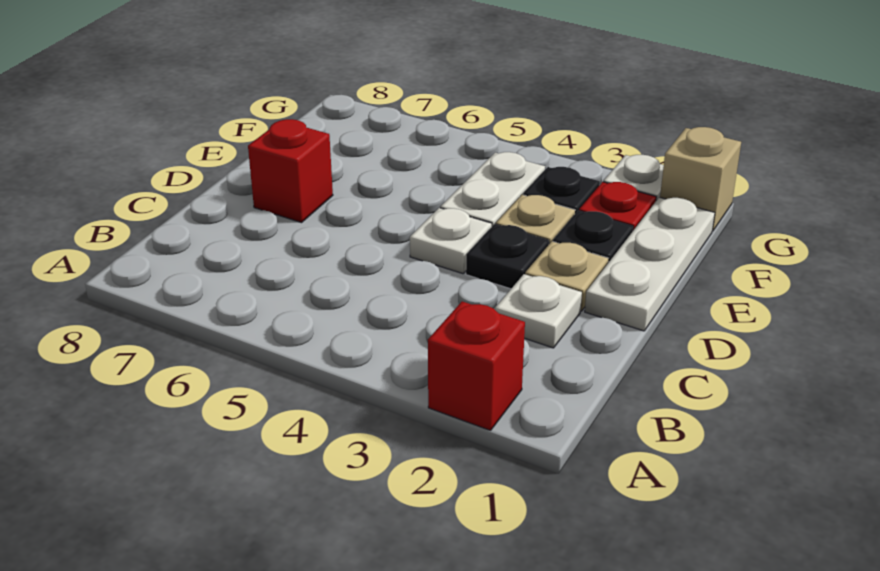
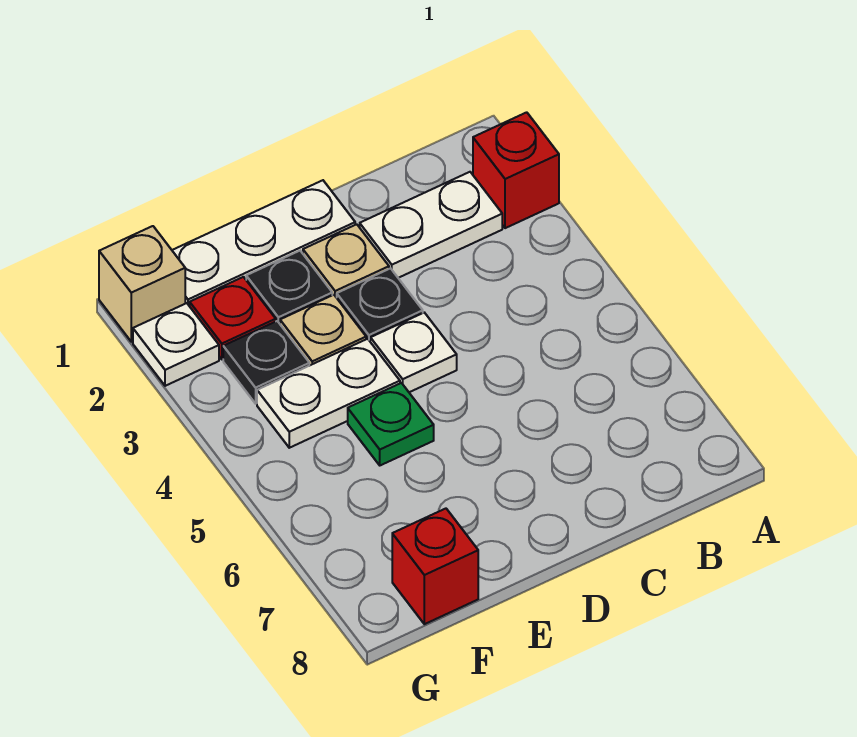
white plate C2 level 1 -> white plate B2:C2 level 1
red brick D7 level 1 -> red brick F8 level 1
none -> green plate E5 level 1

